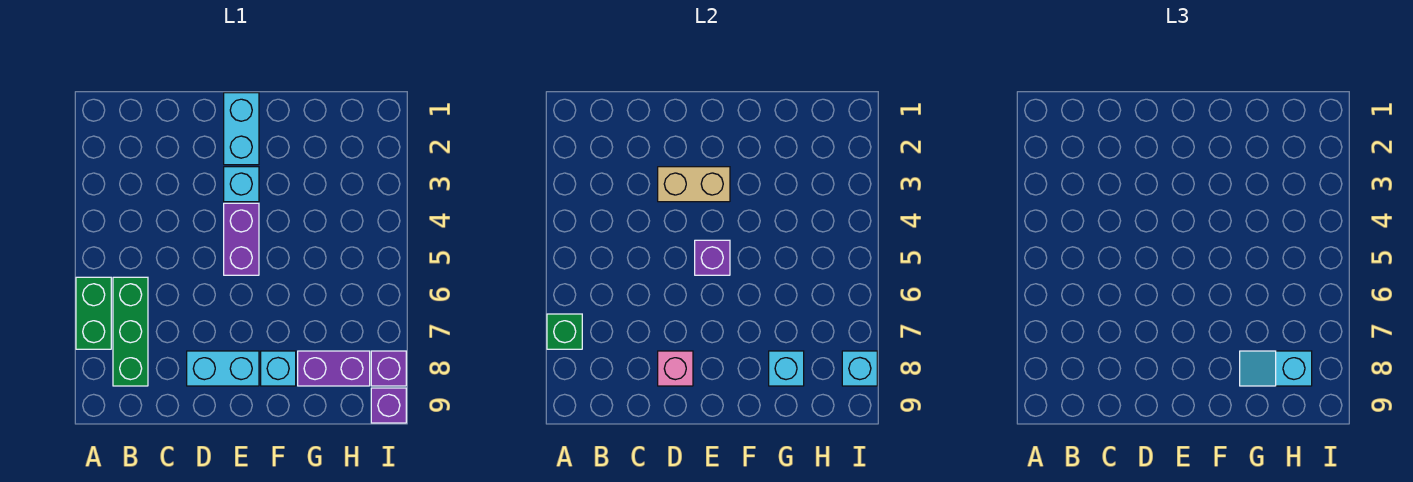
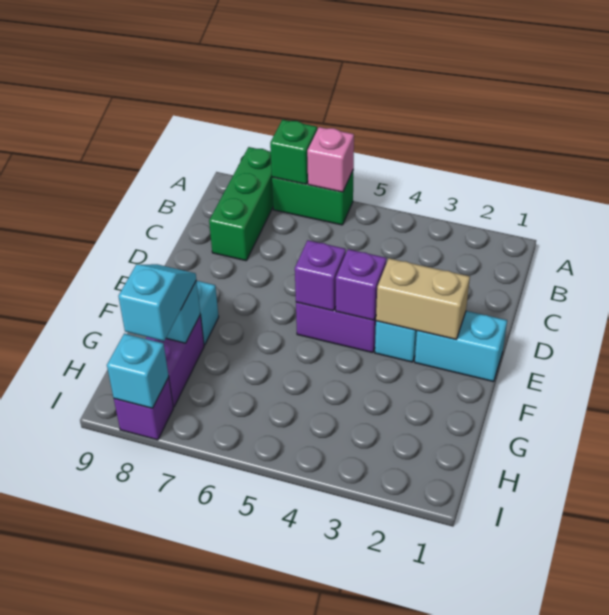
green brick B6:B8 level 1 -> green brick A8:C8 level 1
tan brick D3:E3 level 2 -> tan brick E2:E3 level 2
cyan brick D8:E8 level 1 -> none
pink brick D8 level 2 -> pink brick A6 level 2
purple brick I9 level 1 -> purple brick E4 level 2

